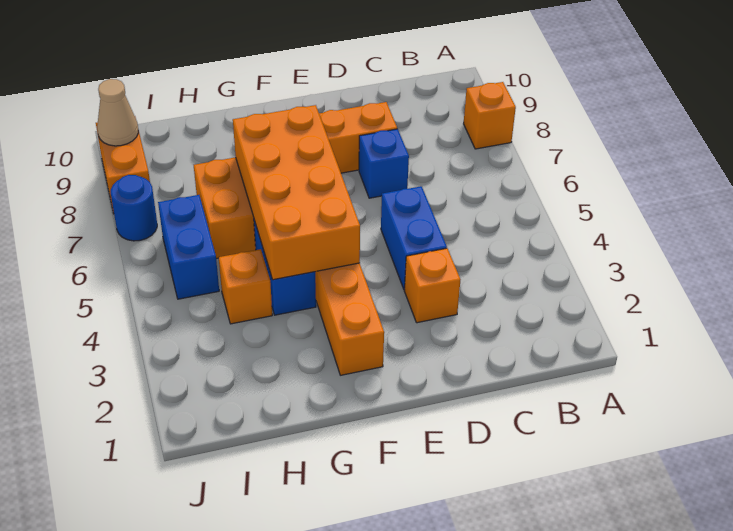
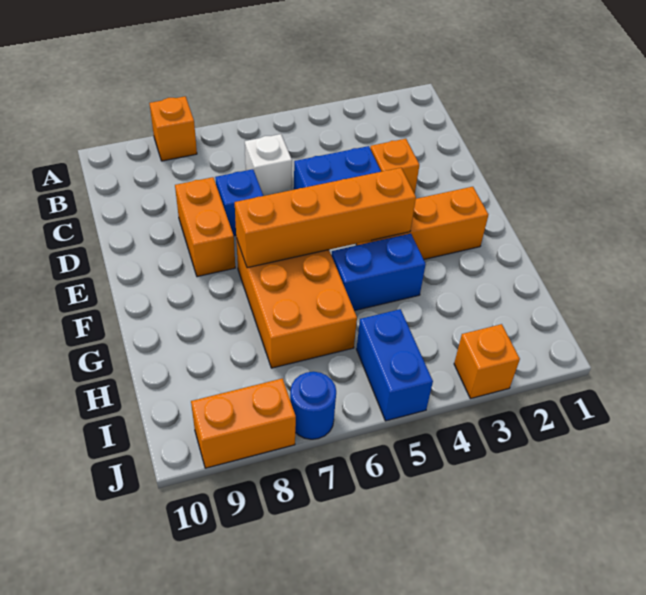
none -> white brick C6 level 1
orange brick F4:G7 level 2 -> orange brick F4:F7 level 2
orange brick H4 level 1 -> orange brick J3 level 1
blue brick I5:I6 level 1 -> blue brick I5:J5 level 1
tan cone J9 level 2 -> none

